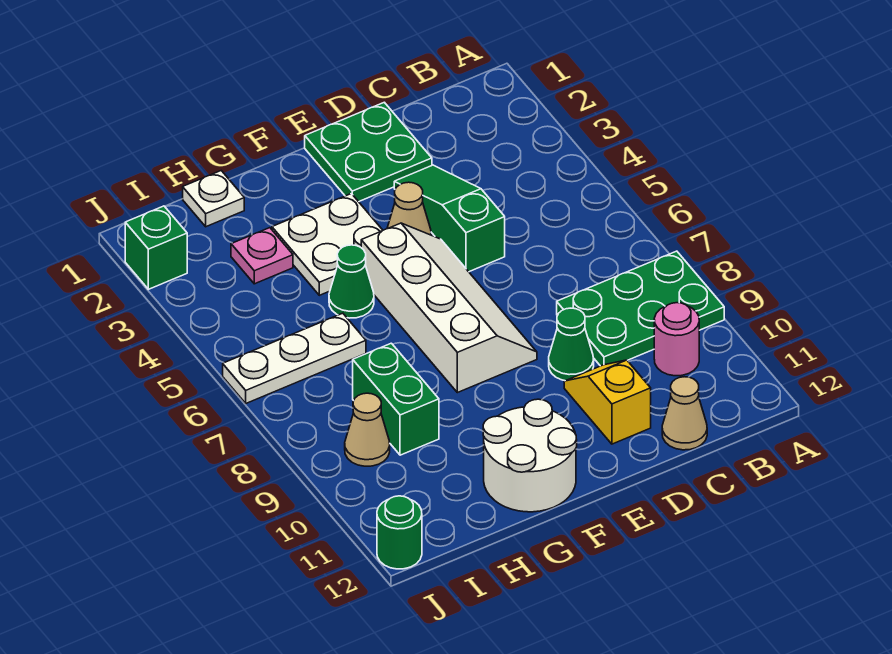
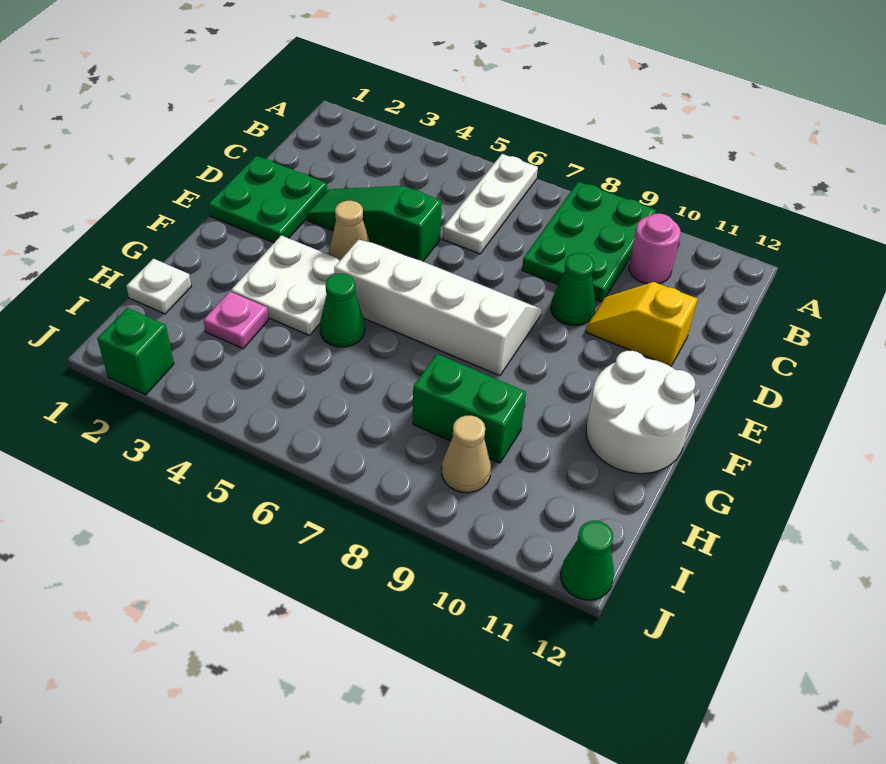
tan cone C12 level 1 -> none
white plate H6:J6 level 1 -> white plate A6:C6 level 1
green round brick J12 level 1 -> green cone J12 level 1

